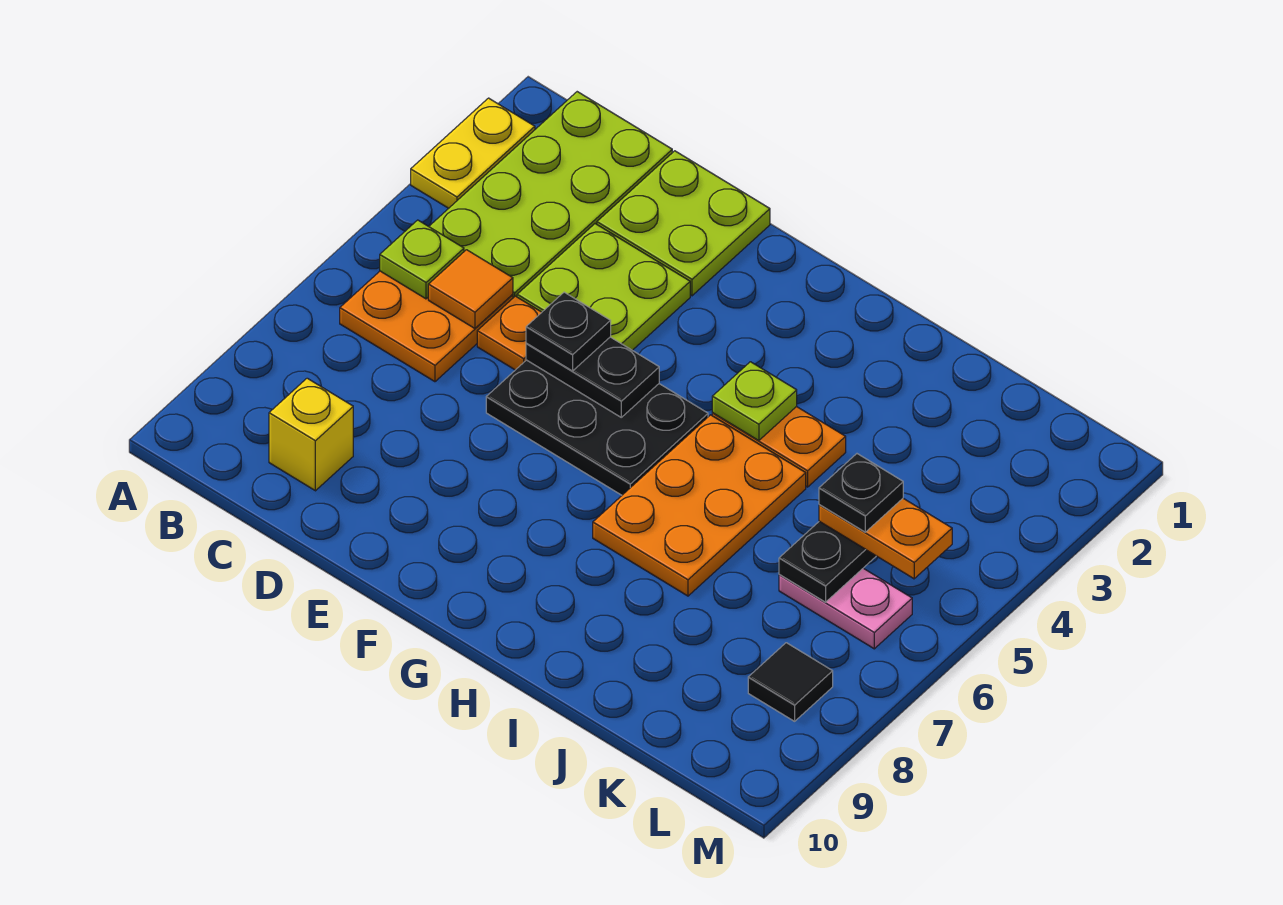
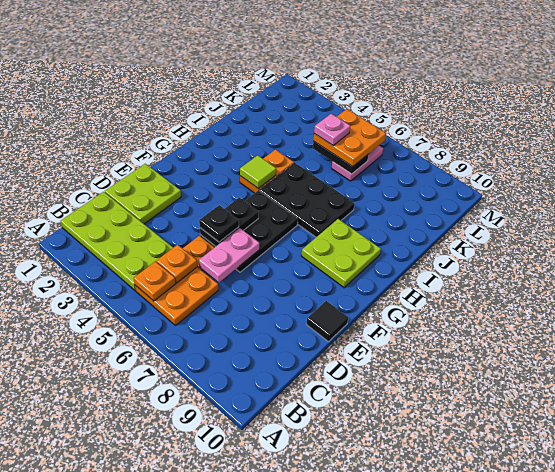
yellow plate A2:A3 level 1 -> none
lime plate B5 level 2 -> orange plate B5 level 2
orange tile C5 level 2 -> orange plate C5 level 2
yellow brick C9 level 1 -> none
lime plate D3:E4 level 1 -> lime plate G8:H9 level 1
none -> pink plate D6:E6 level 2
lime plate H4 level 2 -> lime tile H4 level 2
orange plate H5:I7 level 1 -> black plate H5:I7 level 1
orange plate K5:L5 level 3 -> orange plate K5:L6 level 3
black plate K5 level 4 -> pink plate K5 level 4
black tile L8 level 1 -> black tile E10 level 1

